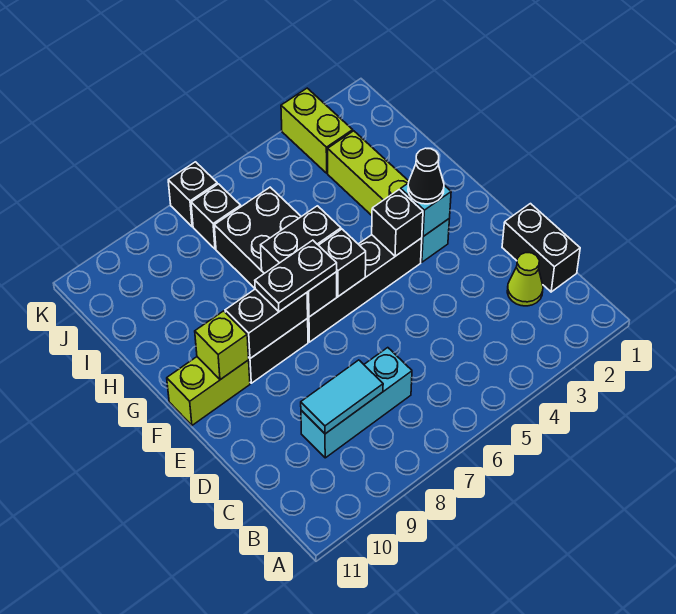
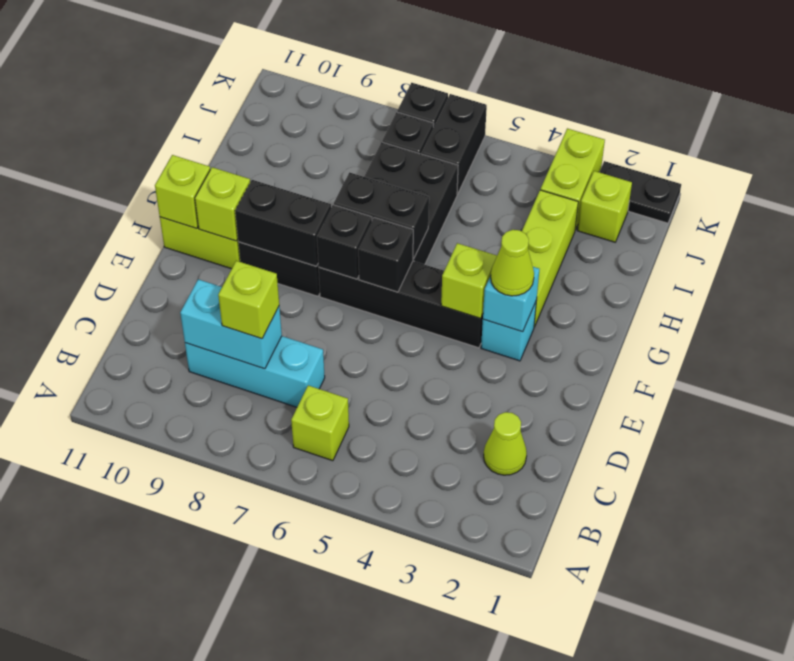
none -> lime brick B6 level 1
black brick C1:D1 level 1 -> black brick J6:K6 level 1
cyan tile C8:C9 level 2 -> cyan brick C8:C9 level 2
none -> lime brick C8 level 3
black cone F3 level 3 -> lime cone F3 level 3
black brick F4 level 2 -> lime brick F4 level 2
black plate F7:F8 level 3 -> black plate K1:K2 level 1
none -> lime brick F11 level 2
none -> lime brick J2 level 1

